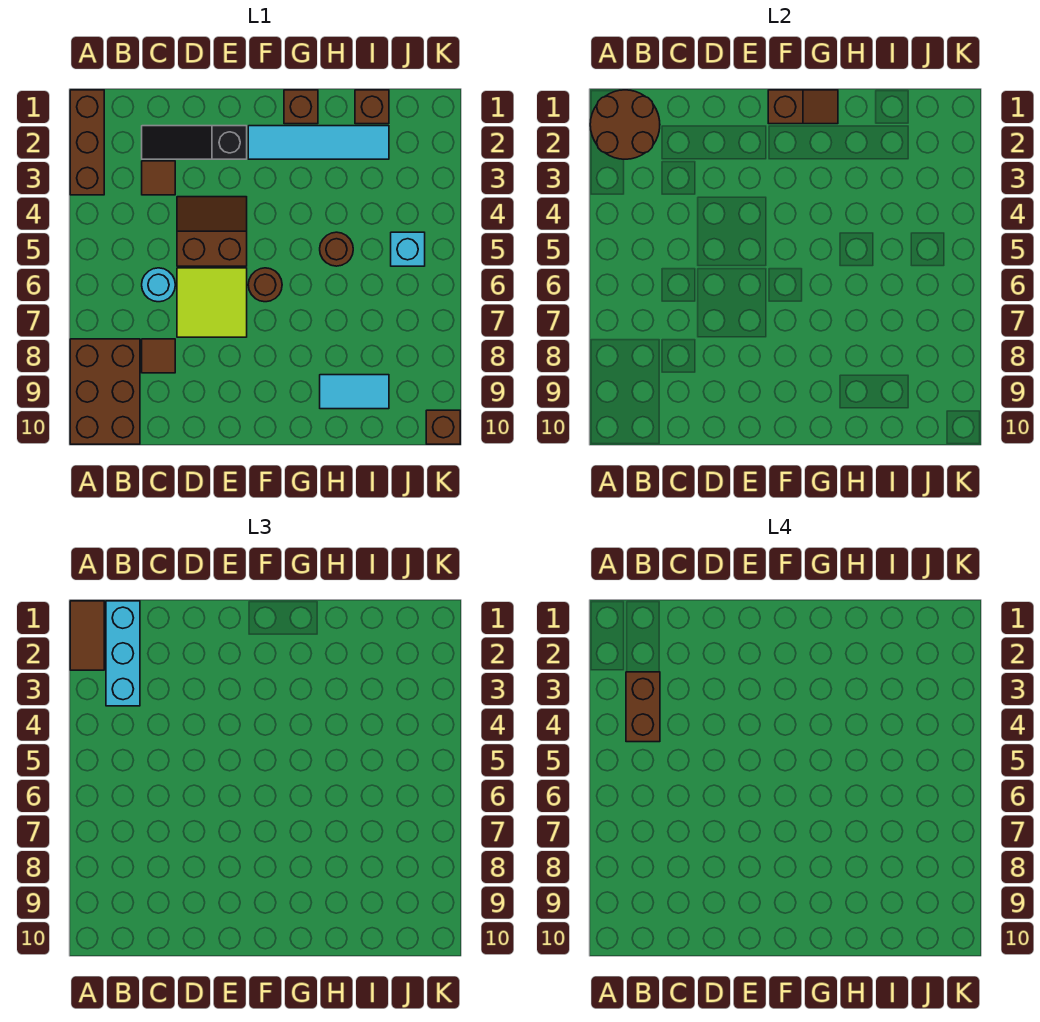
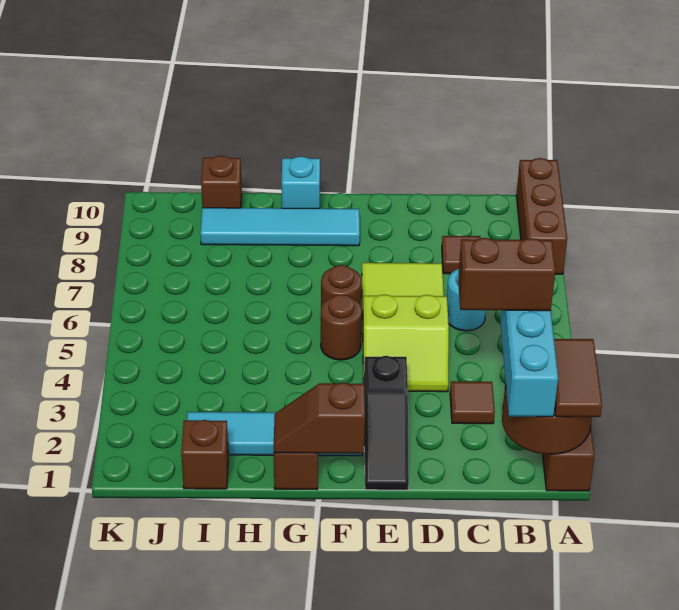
brown brick A8:B10 level 1 -> brown brick A8:A10 level 1
brown brick B3:B4 level 4 -> brown brick B3:C3 level 4
black slope C2:E2 level 1 top E -> black slope E1:E3 level 1 top 3
brown slope D4:E5 level 1 top 5 -> lime slope D4:E5 level 1 top 5
brown round brick H5 level 1 -> brown round brick F5 level 1
cyan tile H9:I9 level 1 -> cyan tile F9:I9 level 1
cyan brick J5 level 1 -> cyan brick G10 level 1
brown brick K10 level 1 -> brown brick I10 level 1

